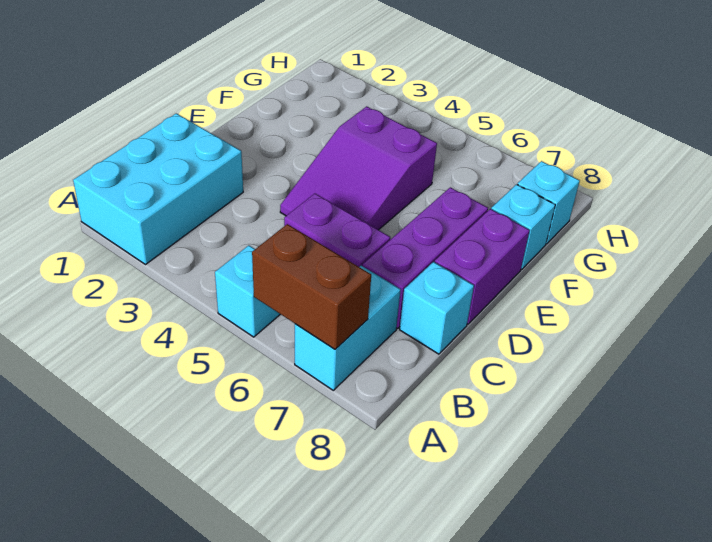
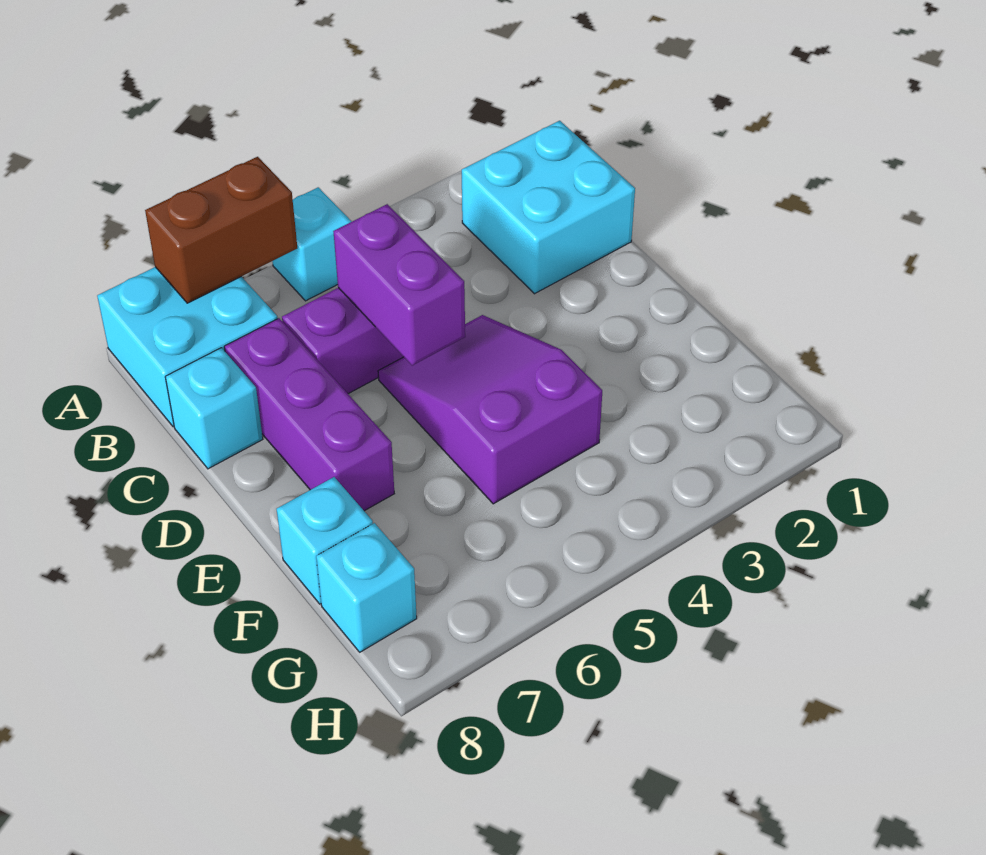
cyan brick A1:C2 level 1 -> cyan brick B1:C2 level 1
cyan brick A7:B7 level 1 -> cyan brick A7:B8 level 1
purple brick D8:E8 level 1 -> purple brick C5:D5 level 2

